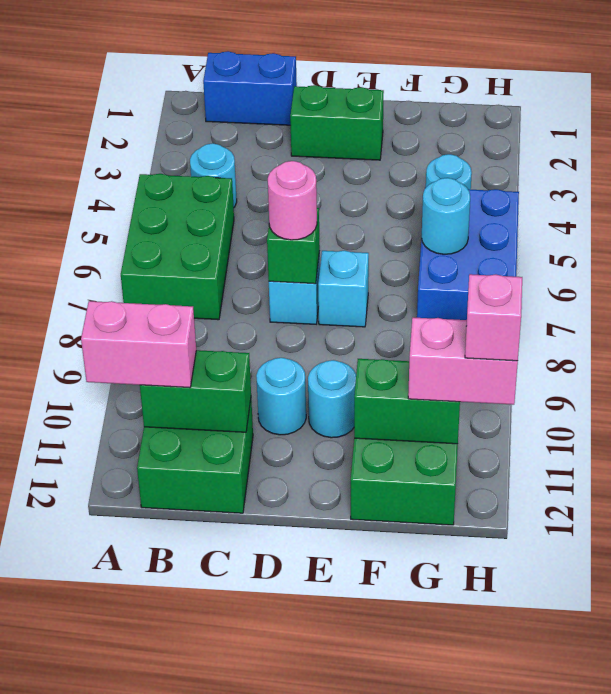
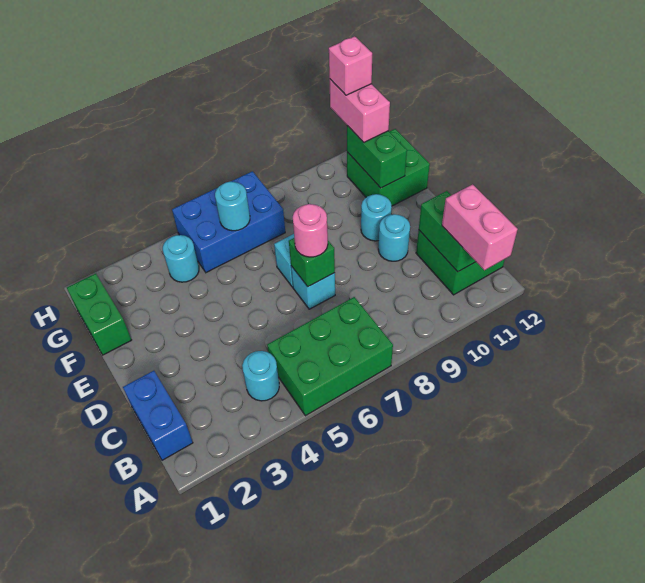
green brick D2:E2 level 1 -> green brick F1:G1 level 1

